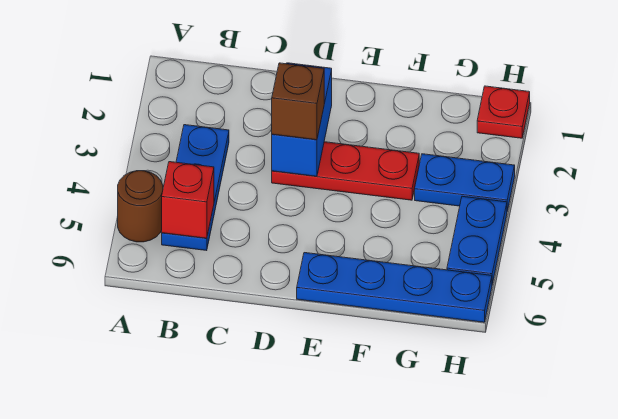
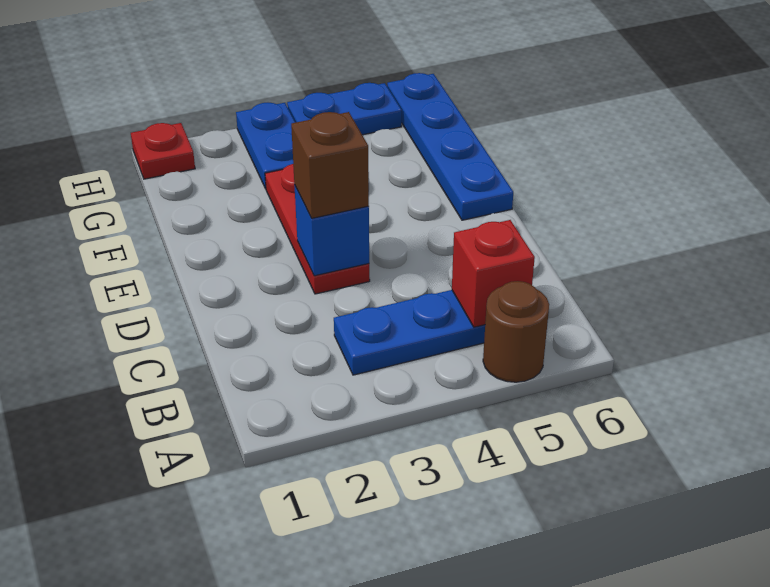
blue brick D2:D3 level 2 -> blue brick D3 level 2

